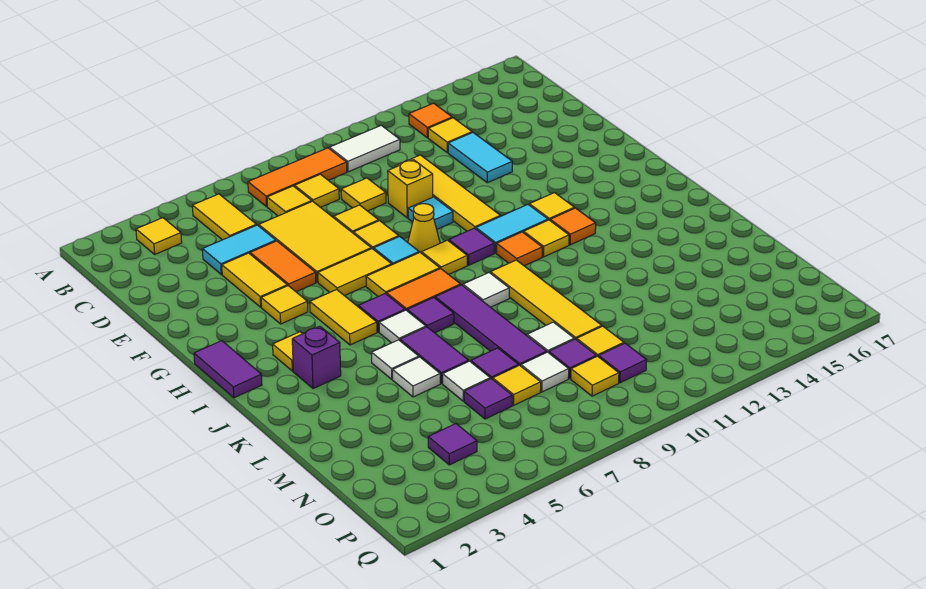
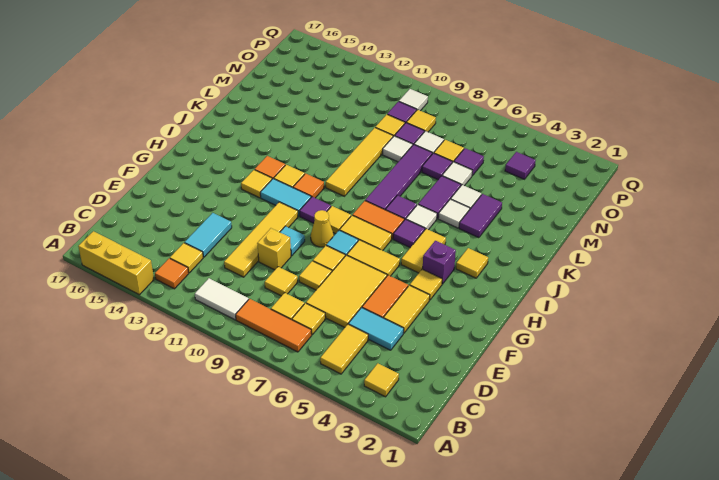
none -> yellow brick A14:A16 level 1
purple tile H1:I1 level 1 -> purple tile K4:L4 level 1
purple brick J3 level 1 -> purple brick H4 level 1
white tile J9 level 1 -> white tile P10 level 1

